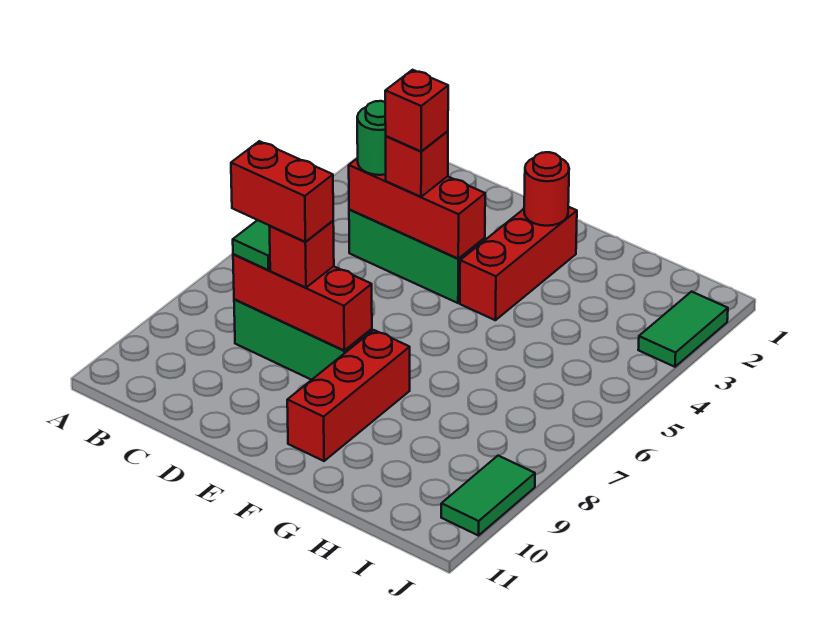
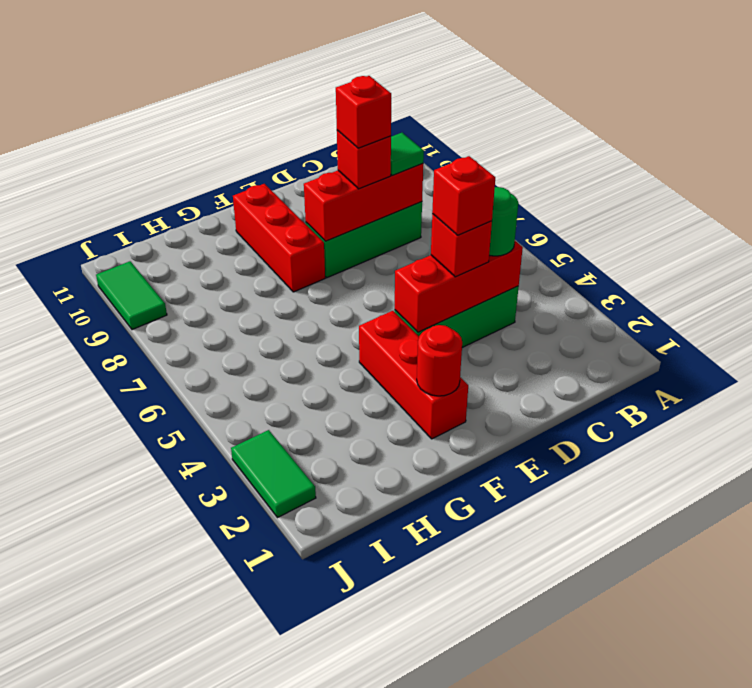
red brick C8:D8 level 4 -> red brick D8 level 4

